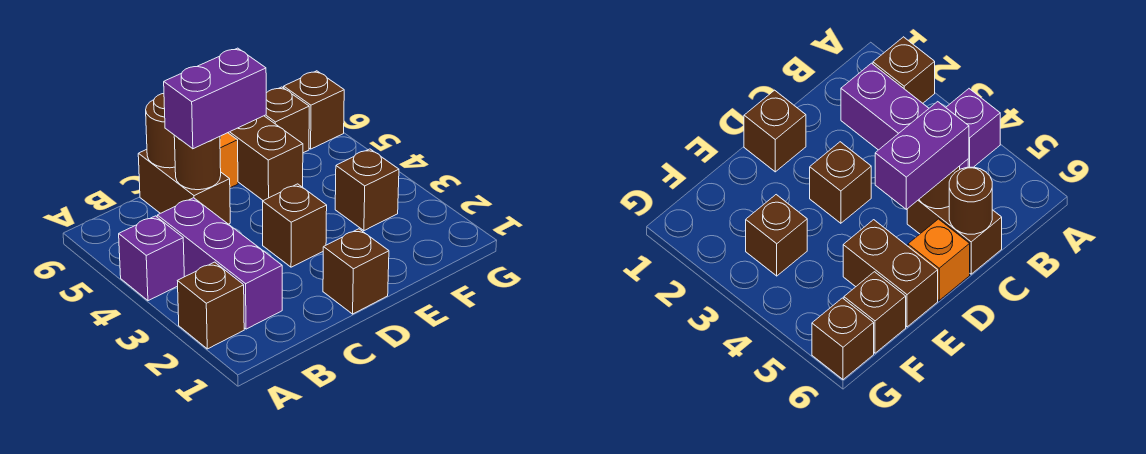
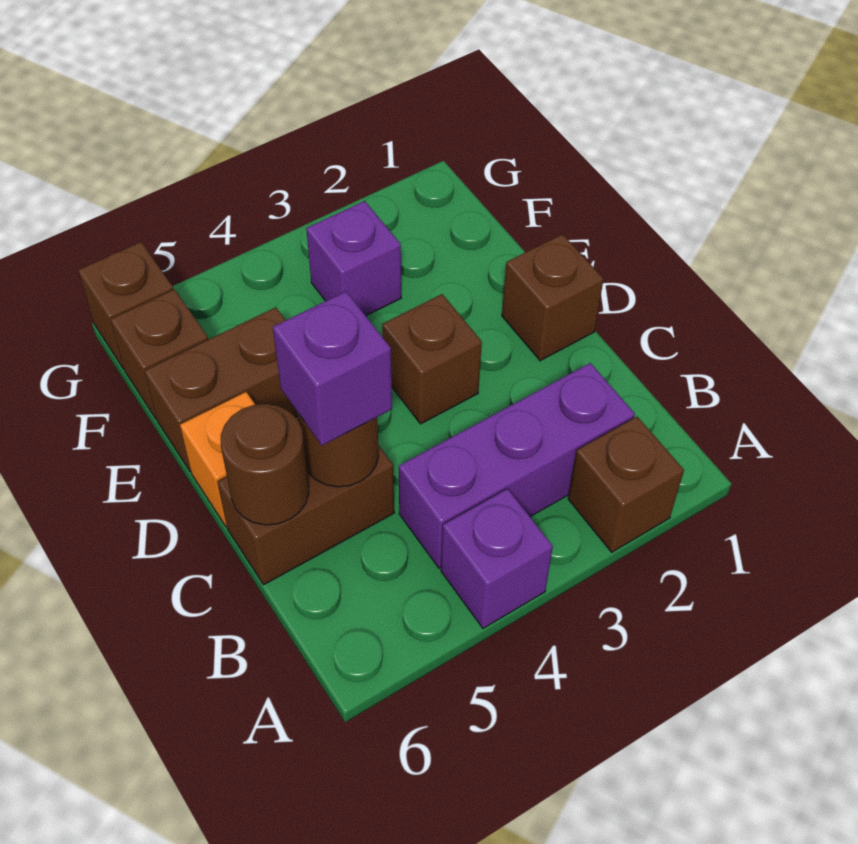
purple brick C5:D5 level 3 -> purple brick C5 level 3
brown brick F3 level 1 -> purple brick F3 level 1

